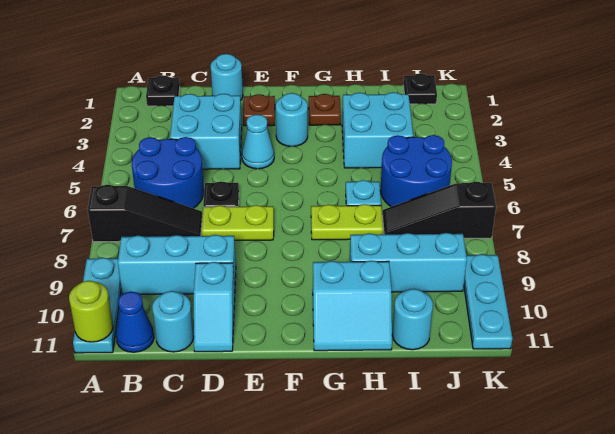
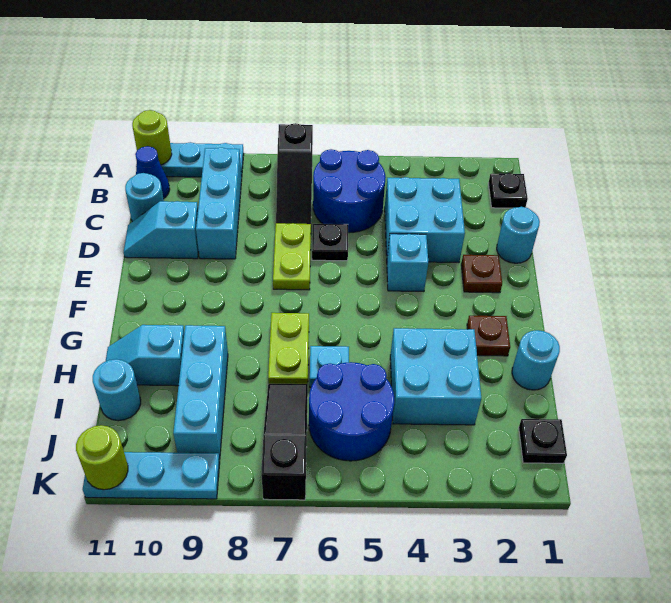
cyan cone E4 level 1 -> cyan brick E4 level 1
cyan round brick F3 level 1 -> cyan round brick H1 level 1
cyan slope G10:H11 level 1 top 10 -> cyan slope H10:H11 level 1 top 10
none -> lime round brick K11 level 2

